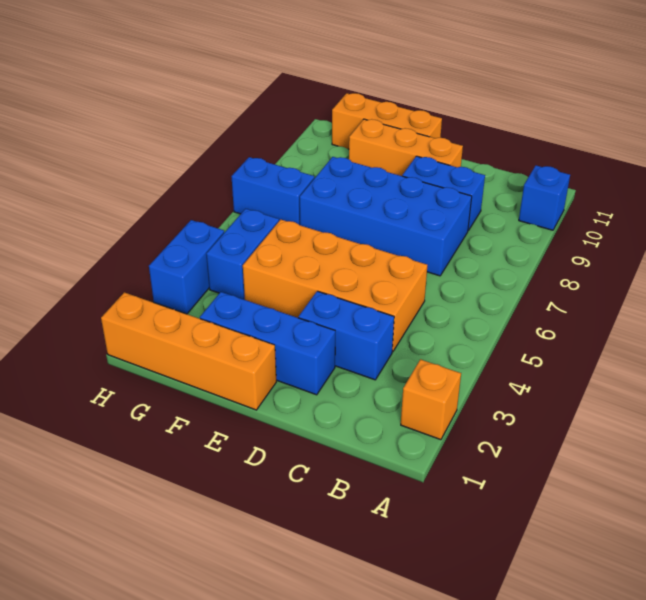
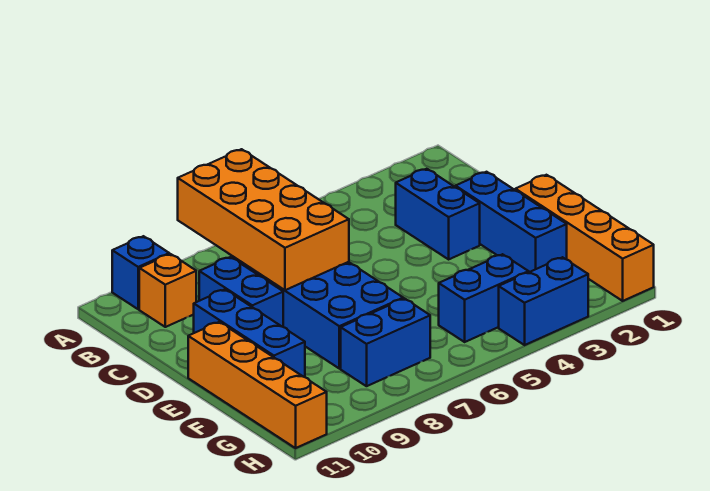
orange brick A2 level 1 -> orange brick B10 level 1
orange brick C4:F5 level 1 -> orange brick A7:D8 level 2
orange brick D10:F10 level 1 -> blue brick D10:F10 level 1
orange brick E11:G11 level 1 -> orange brick E11:H11 level 1
blue brick G7:H7 level 1 -> blue brick G7:G8 level 1

